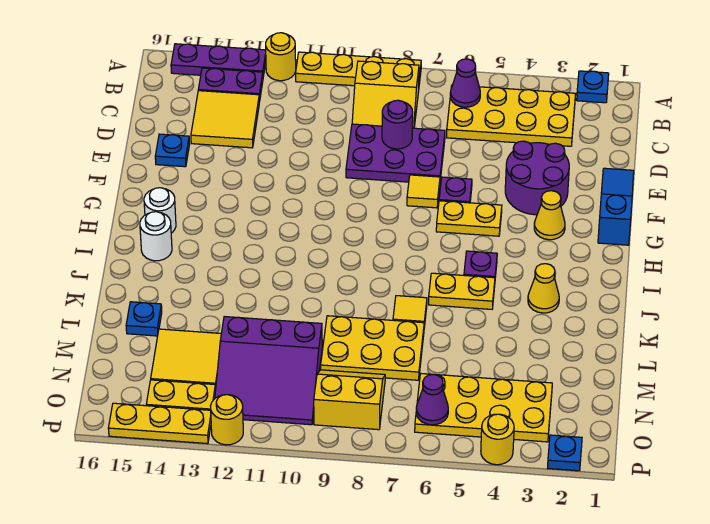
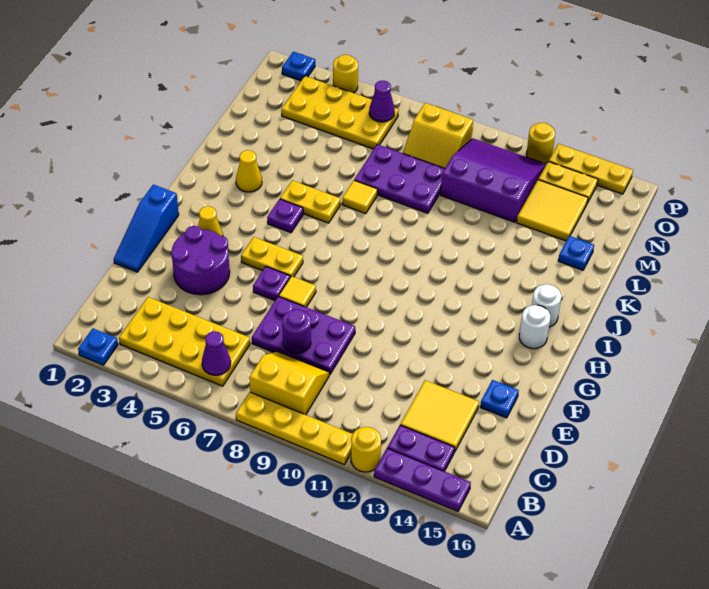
yellow plate L7:M9 level 1 -> purple plate L7:M9 level 1

